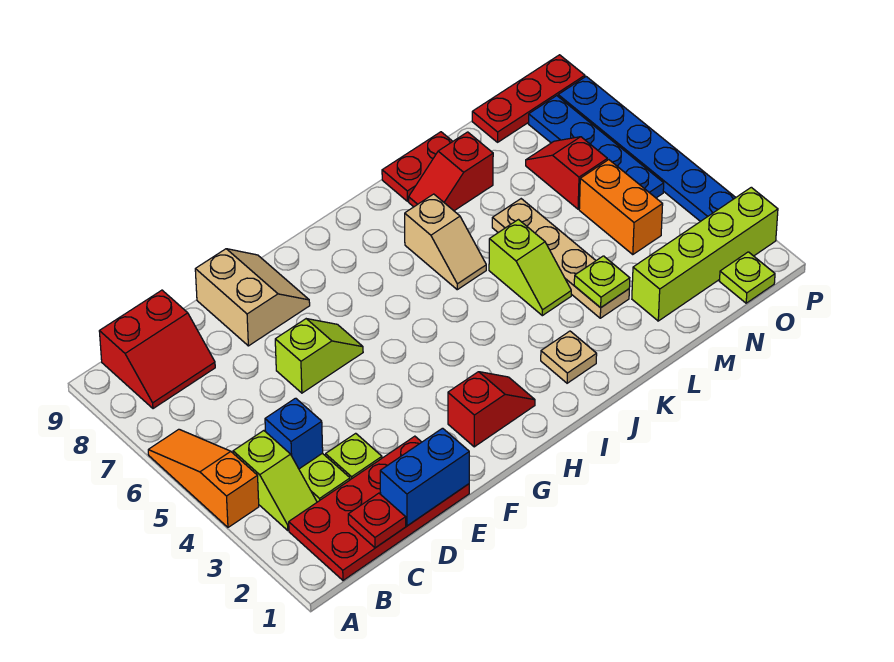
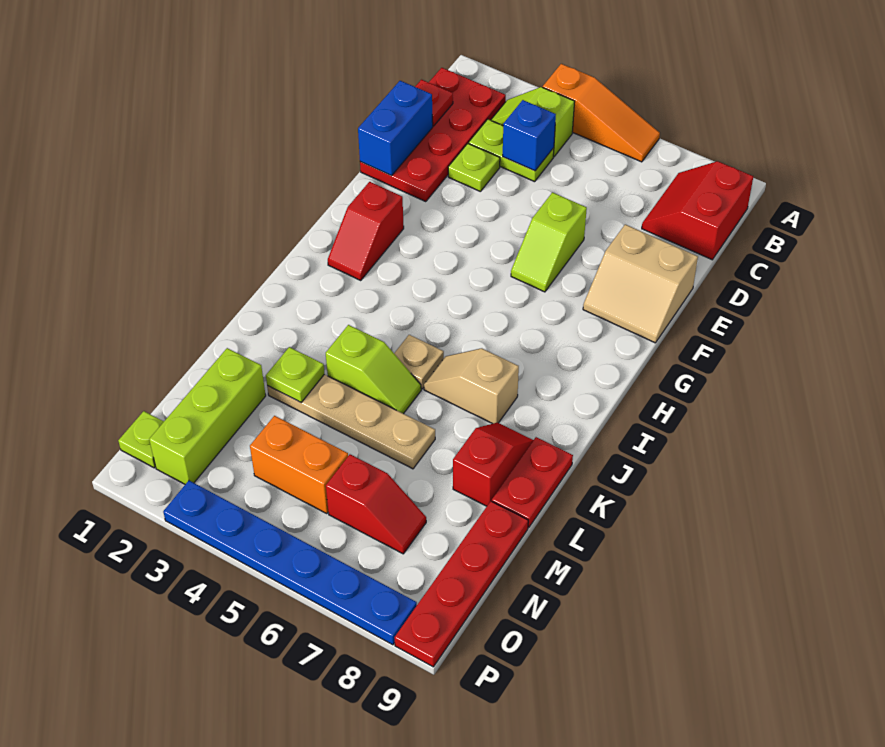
tan plate J2 level 1 -> tan plate J5 level 1
lime slope K4:K5 level 1 top 5 -> lime slope K4:K5 level 1 top 4
lime brick M2:P2 level 1 -> lime brick M2:O2 level 1
red plate N9:P9 level 1 -> red plate M9:P9 level 1
blue plate O5:O8 level 1 -> none

